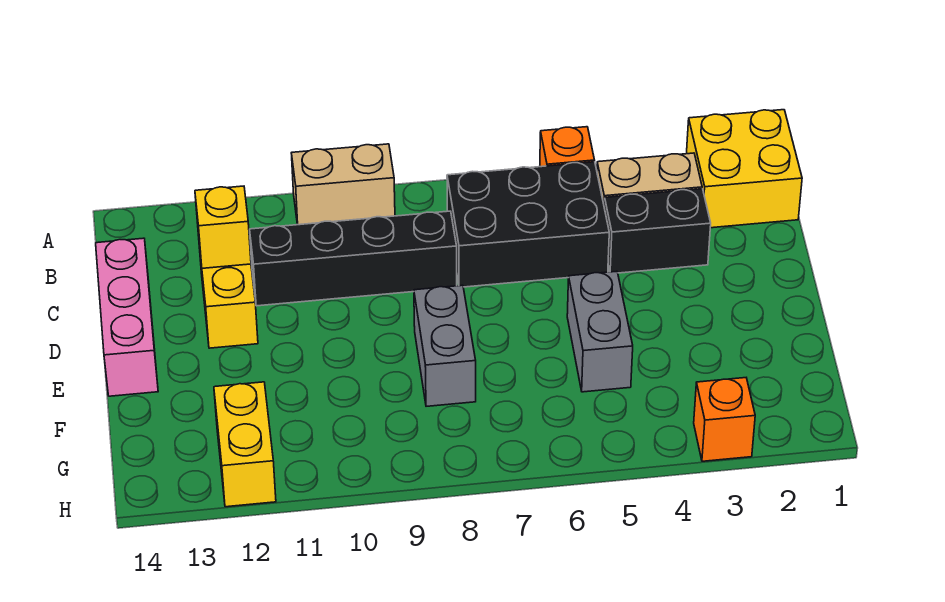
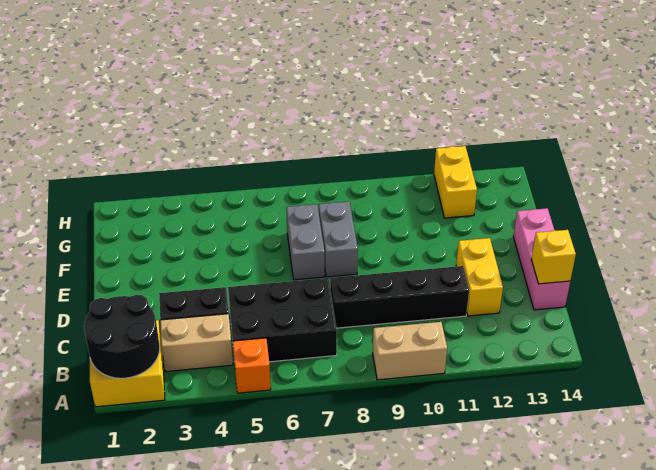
none -> black round brick A1:B2 level 2
yellow brick C12 level 2 -> yellow brick C14 level 2
grey brick E5:F5 level 1 -> grey brick E7:F7 level 1
orange brick H3 level 1 -> none

